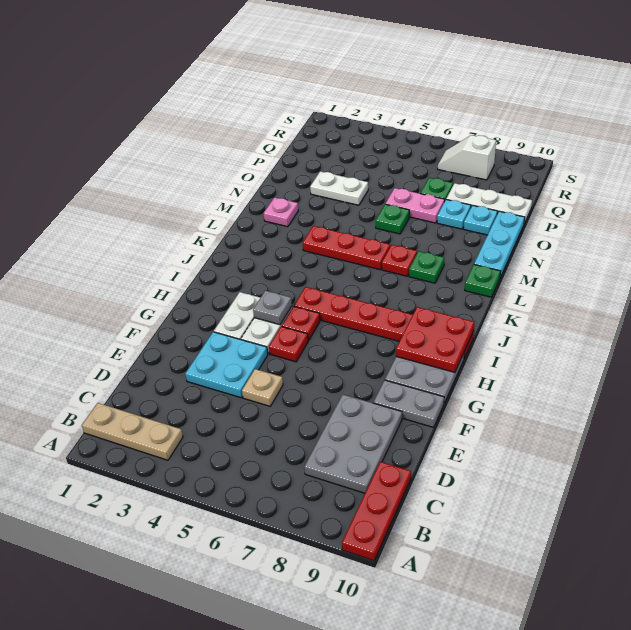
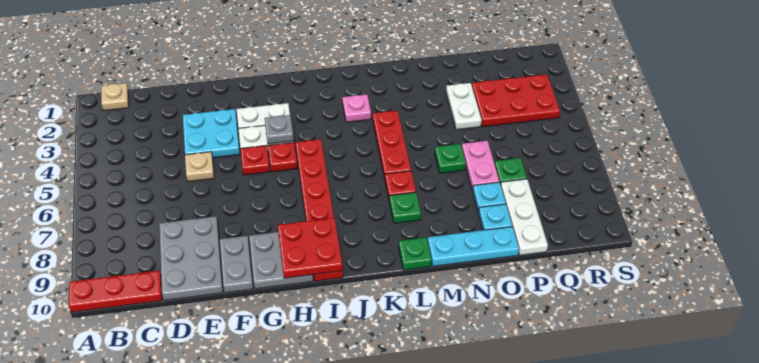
tan plate B1:B3 level 1 -> tan plate B1 level 1
grey plate C8:E9 level 1 -> grey plate D8:E10 level 1
pink plate M2 level 1 -> pink plate K3 level 1
none -> red plate P3:R4 level 1
white slope R7:R8 level 1 top 8 -> none

